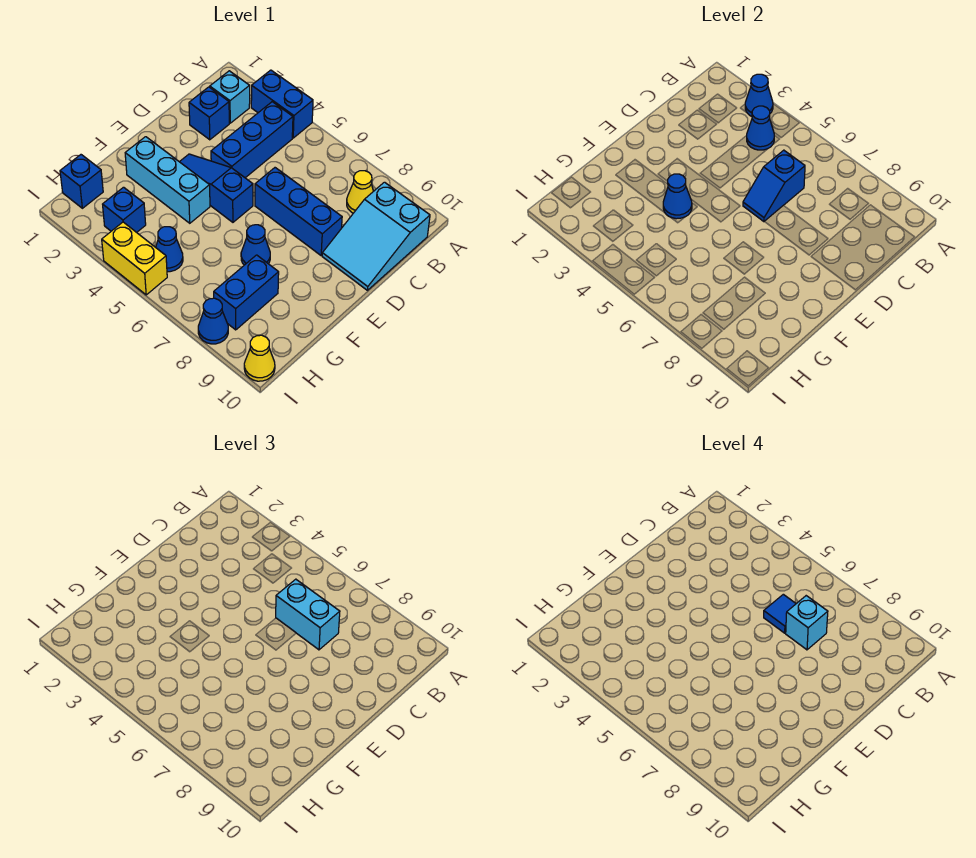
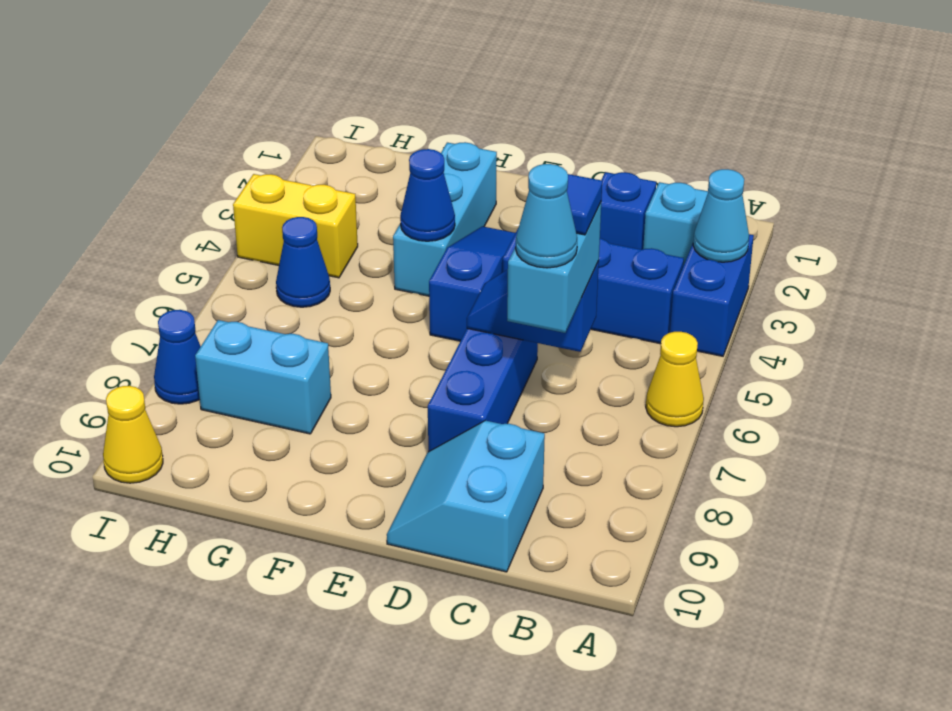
blue cone A3 level 2 -> cyan cone A3 level 2
blue cone B4 level 2 -> none
yellow cone B8 level 1 -> yellow cone A6 level 1
cyan slope B9:D10 level 1 top B -> cyan slope C9:D10 level 1 top C
cyan brick C7 level 4 -> cyan cone C7 level 4
blue cone F7 level 1 -> none
blue brick G8:H8 level 1 -> cyan brick G8:H8 level 1
blue brick H1 level 1 -> none
blue brick H3 level 1 -> none
yellow brick I4:I5 level 1 -> yellow brick H4:I4 level 1

